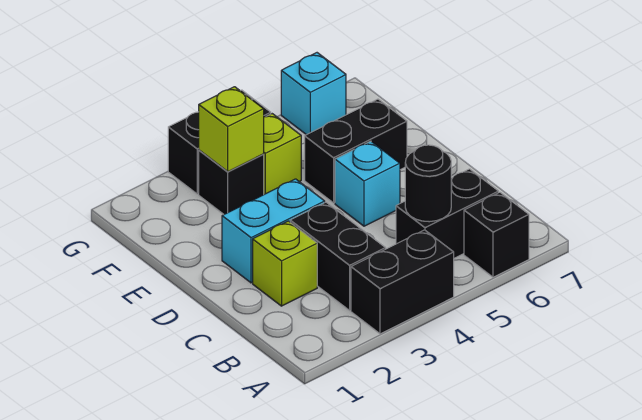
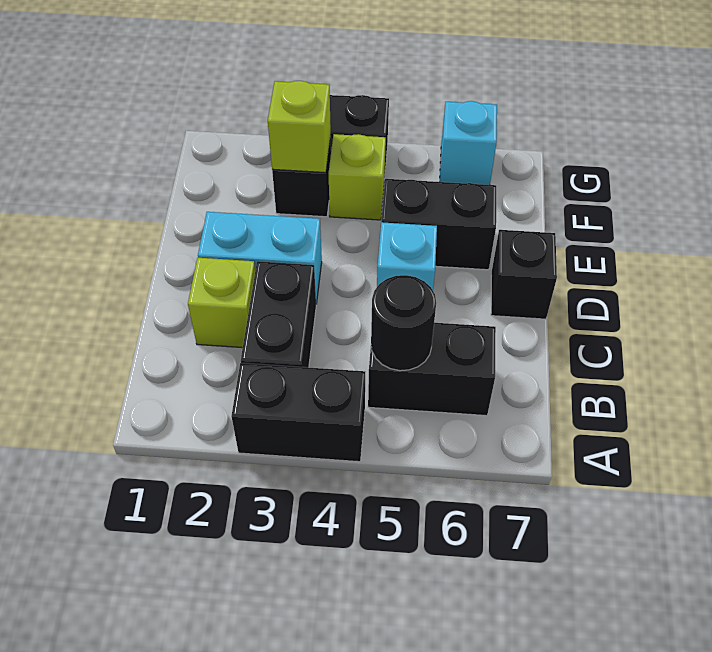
black brick A6 level 1 -> black brick D7 level 1

